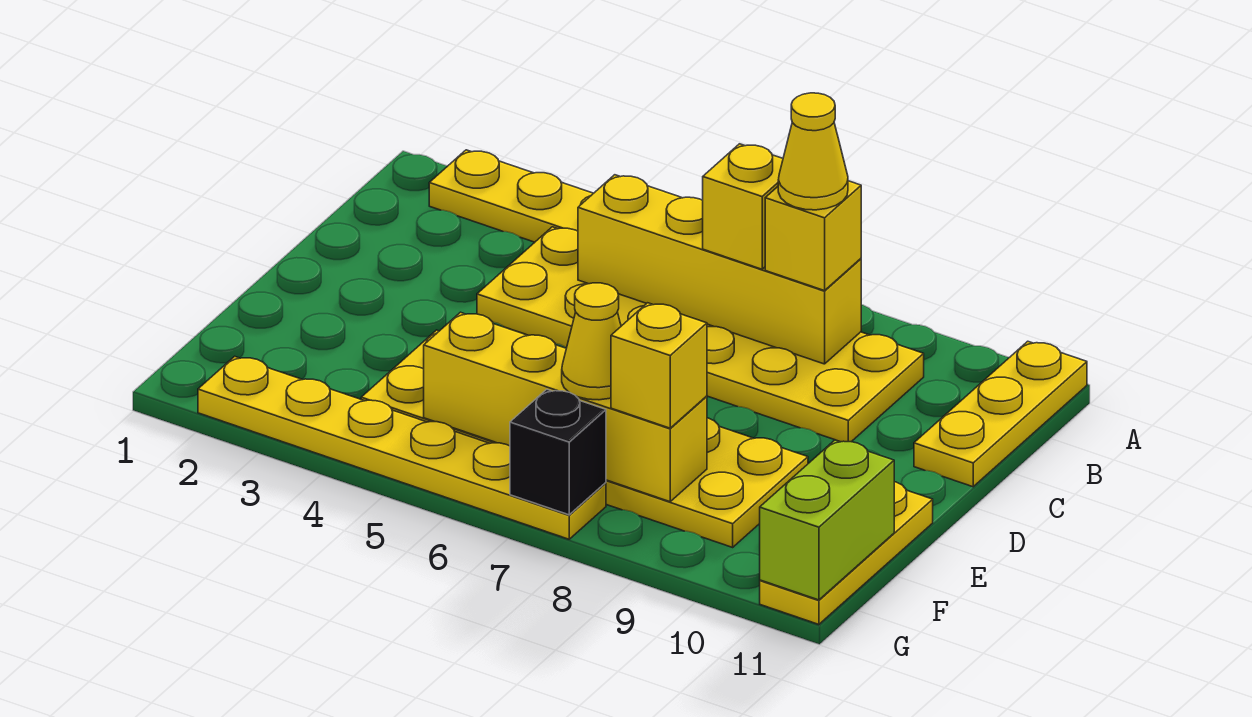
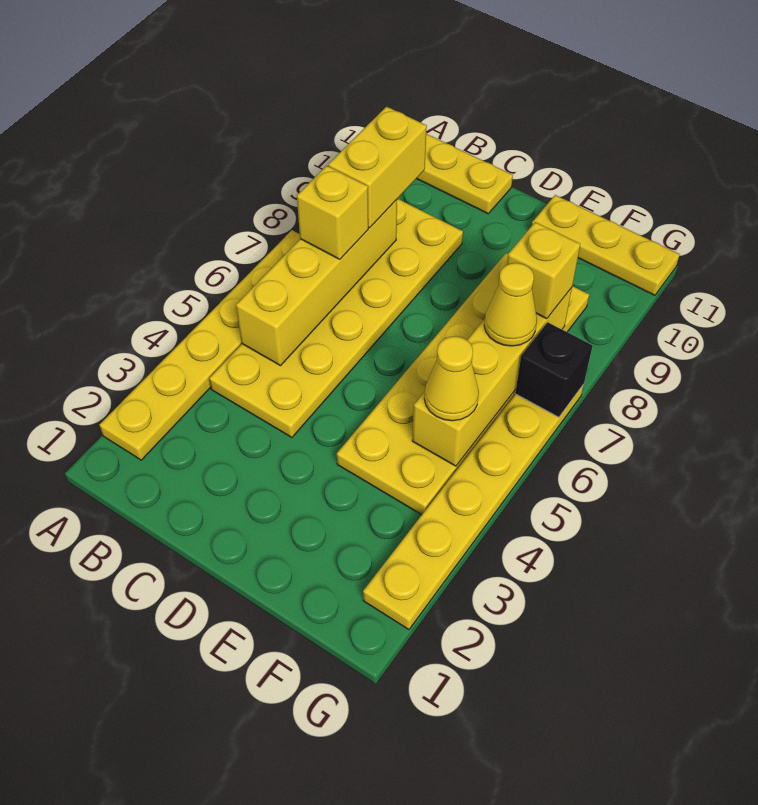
yellow brick B8 level 3 -> yellow brick B8:B9 level 3
yellow cone B8 level 4 -> yellow cone F5 level 3
lime brick F11:G11 level 2 -> none

